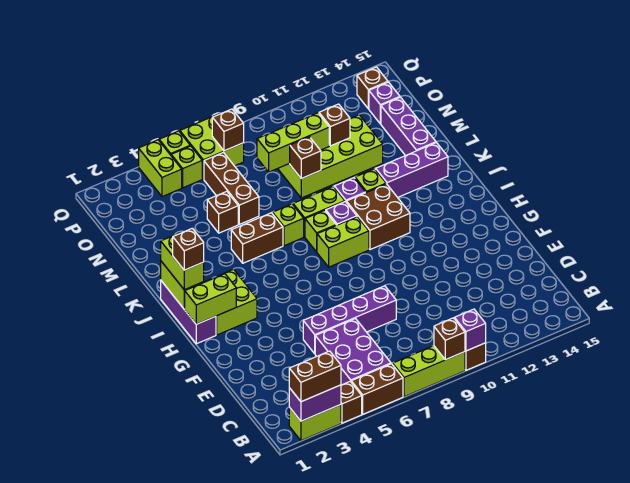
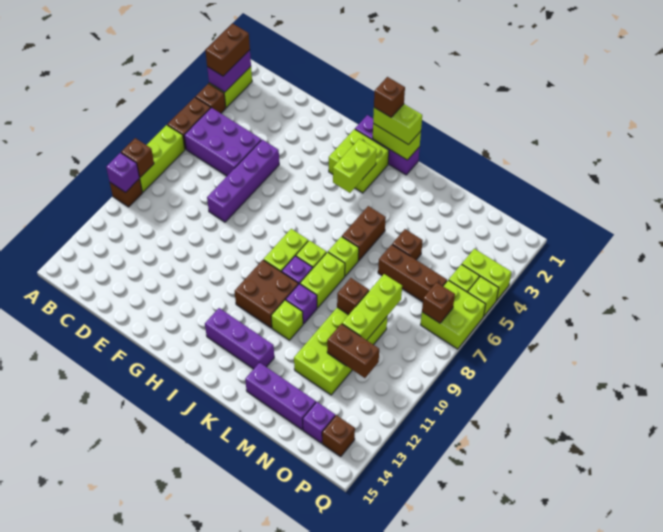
lime brick H1:H2 level 2 -> lime brick I3:I4 level 2
purple brick K12:K14 level 1 -> purple brick I13:K13 level 1
brown brick N11 level 2 -> brown brick N11:O11 level 2

